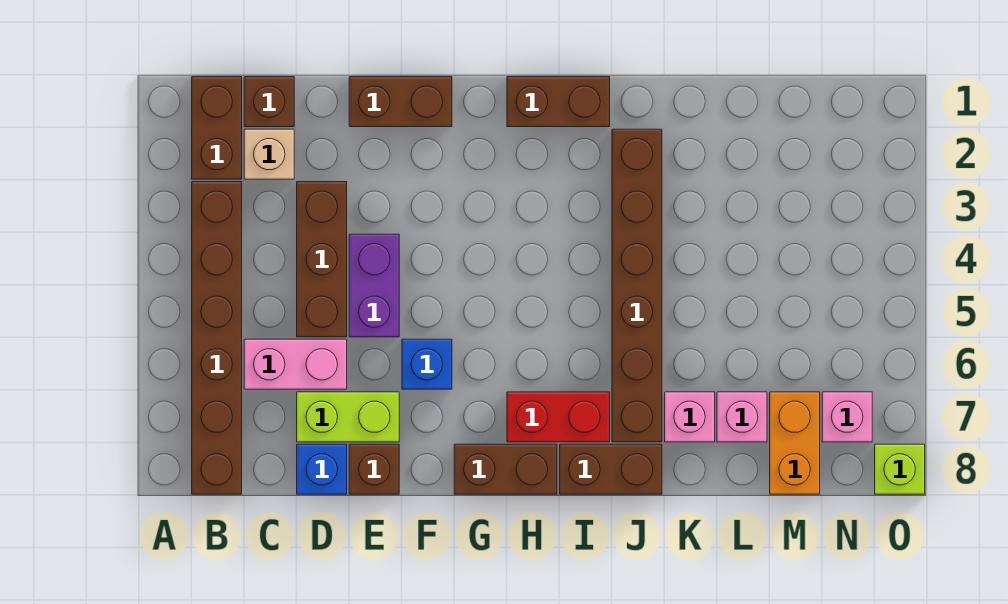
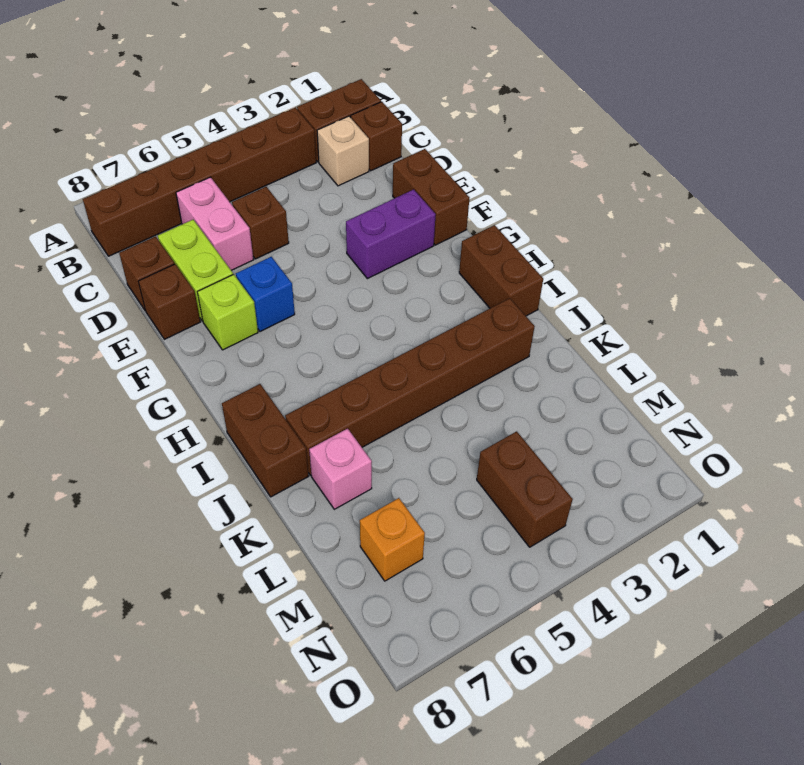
brown brick D3:D5 level 1 -> brown brick D5 level 1
blue brick D8 level 1 -> brown brick D8 level 1
purple brick E4:E5 level 1 -> purple brick F2:F3 level 1
brown brick G8:H8 level 1 -> brown brick M4:N4 level 1
red brick H7:I7 level 1 -> none
pink brick L7 level 1 -> none
orange brick M7:M8 level 1 -> orange brick M7 level 1
pink brick N7 level 1 -> none
lime brick O8 level 1 -> lime brick F7 level 1

